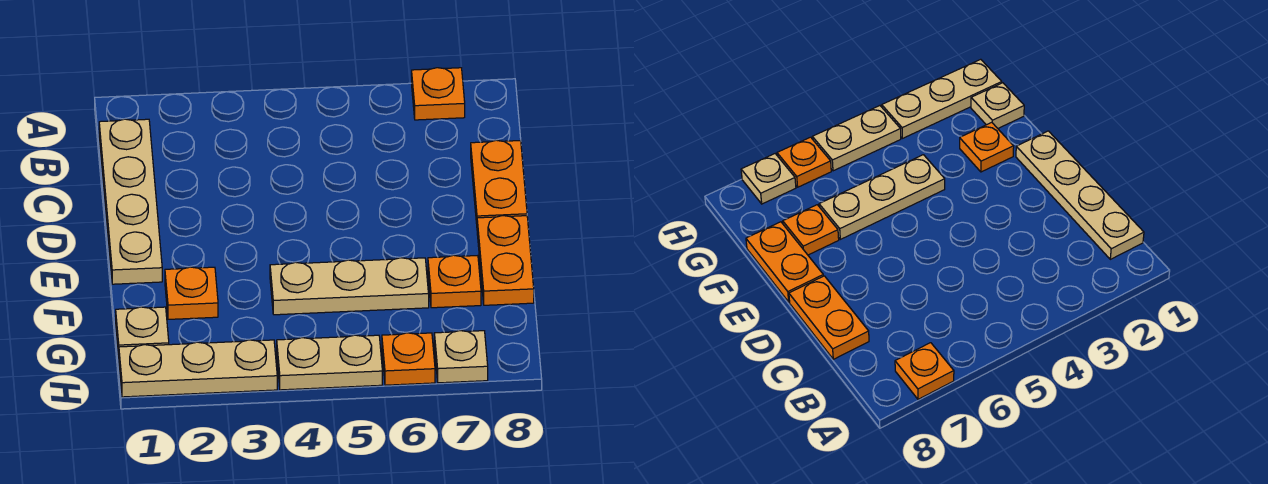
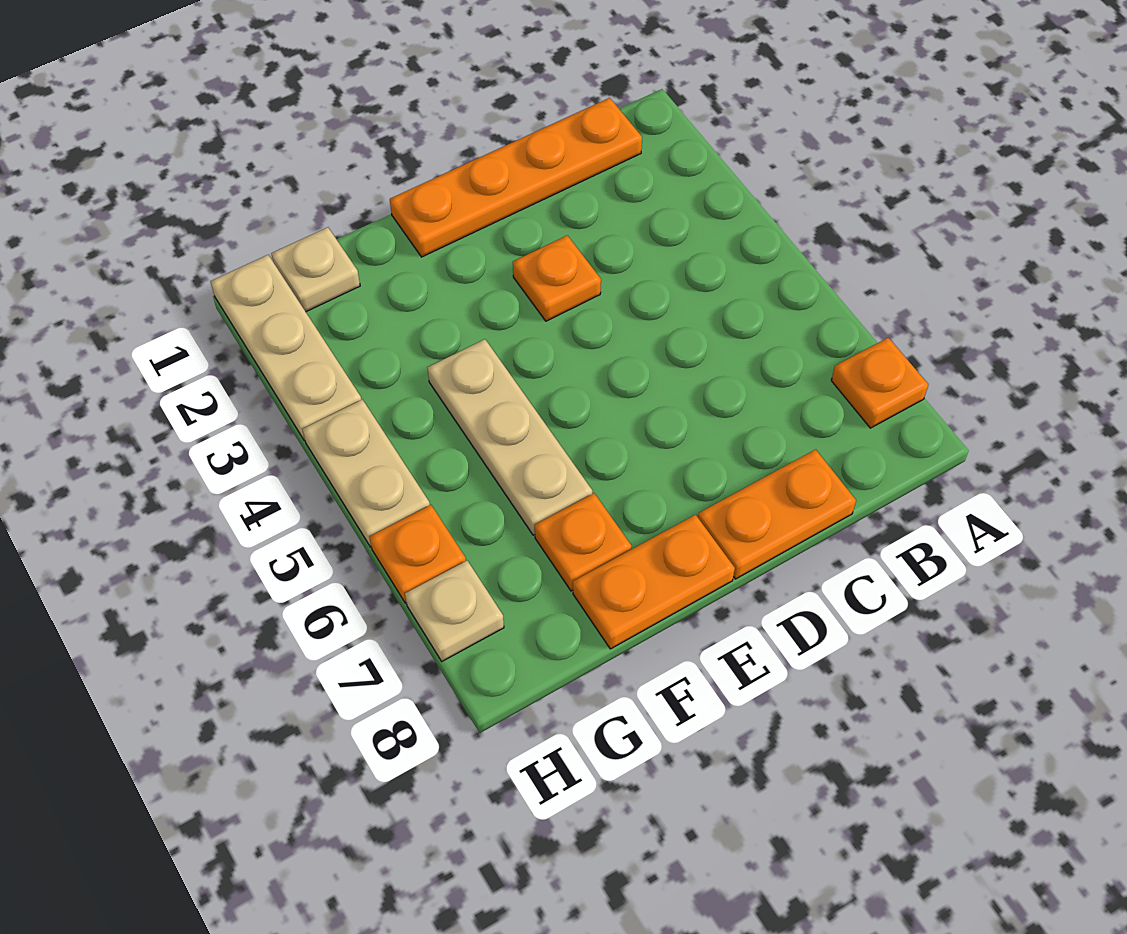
tan plate B1:E1 level 1 -> orange plate B1:E1 level 1
orange plate F2 level 1 -> orange plate D3 level 1

